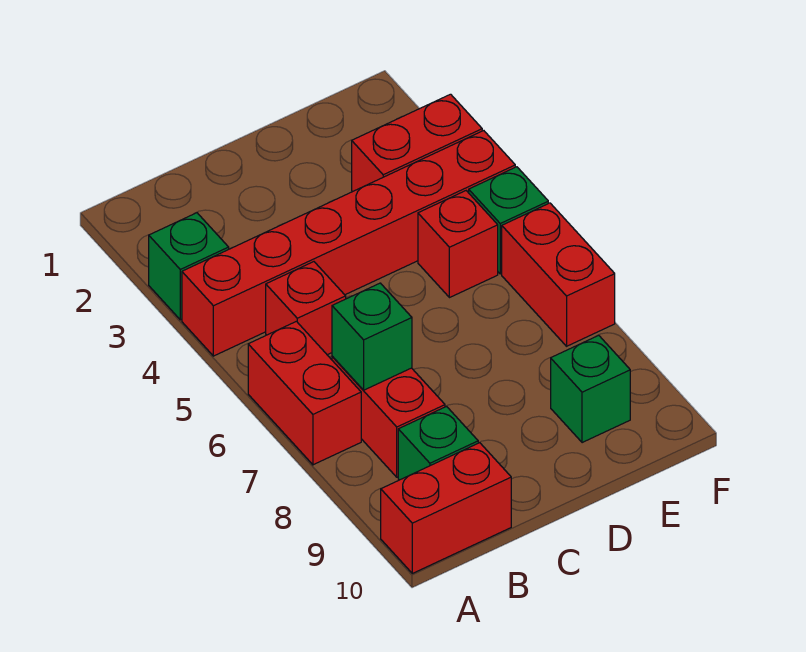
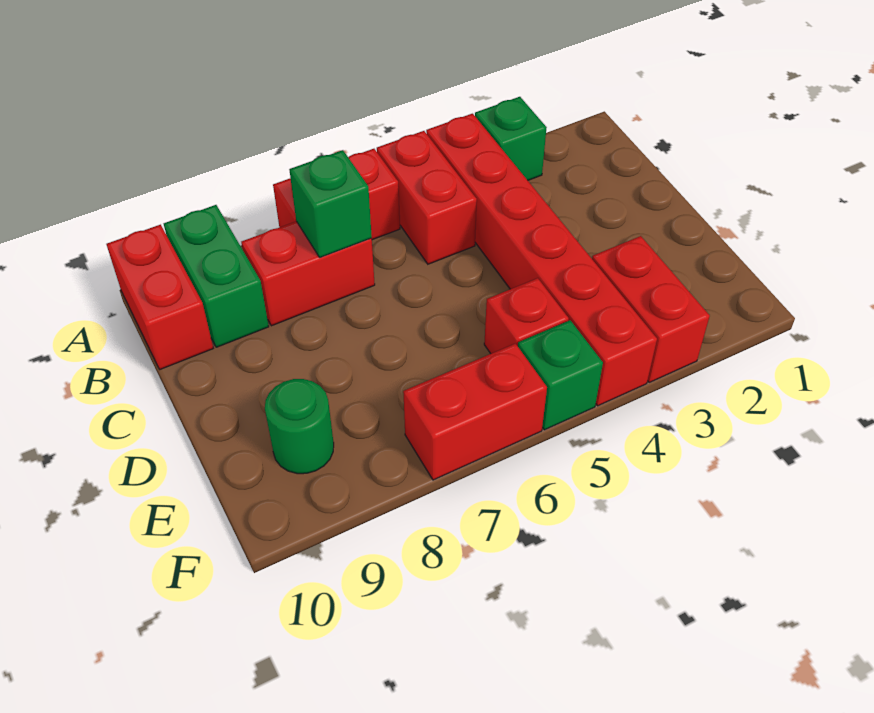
red brick B5 level 1 -> red brick A5:B5 level 1
green brick B9 level 1 -> green brick A9:B9 level 1
green brick E9 level 1 -> green round brick E9 level 1

